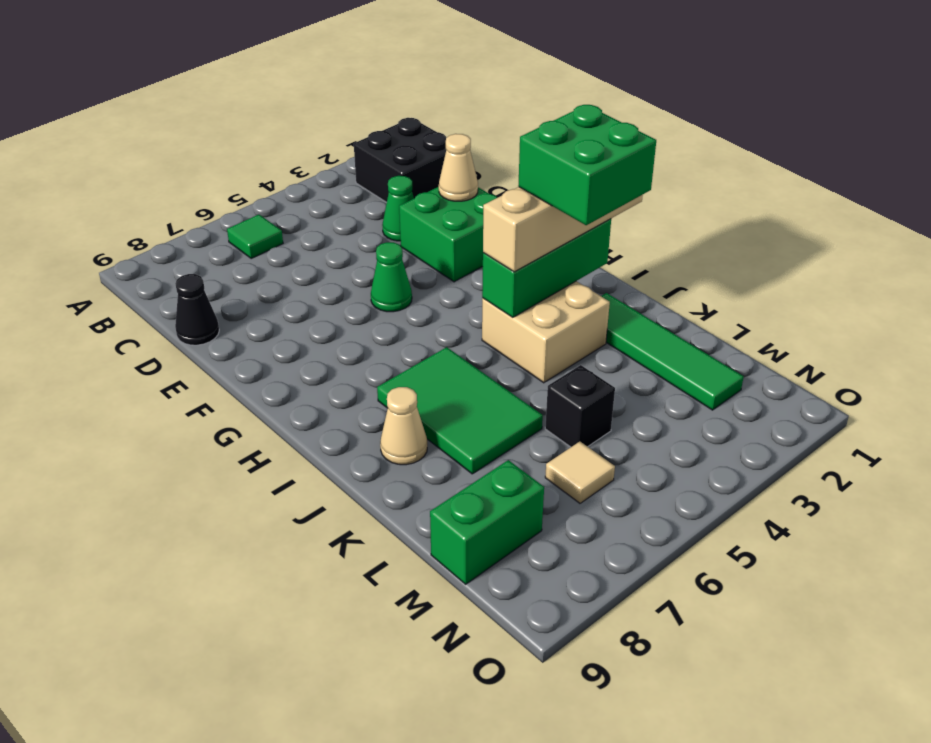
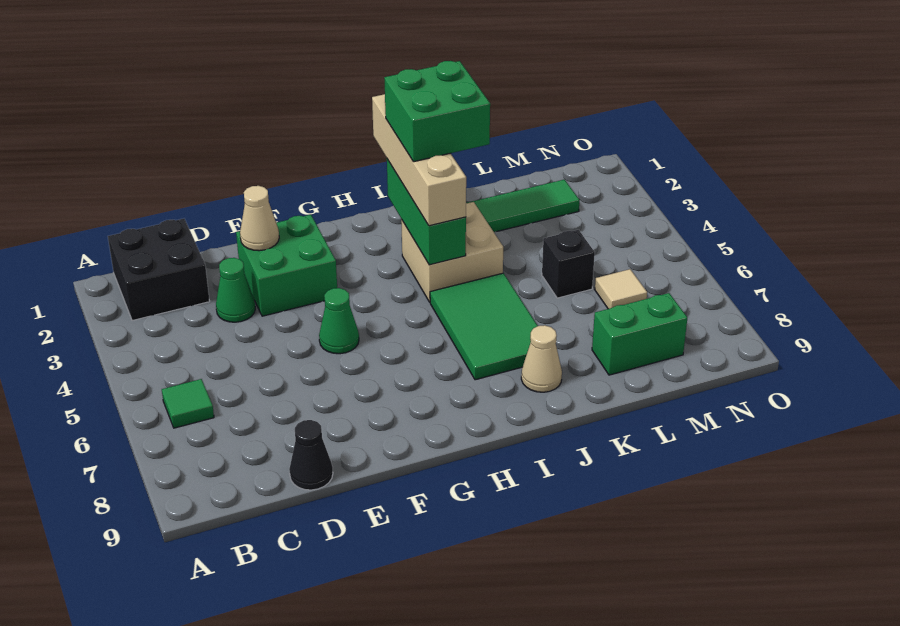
green tile I6:K7 level 1 -> green tile I5:J7 level 1
green brick M8:M9 level 1 -> green brick L8:M8 level 1

